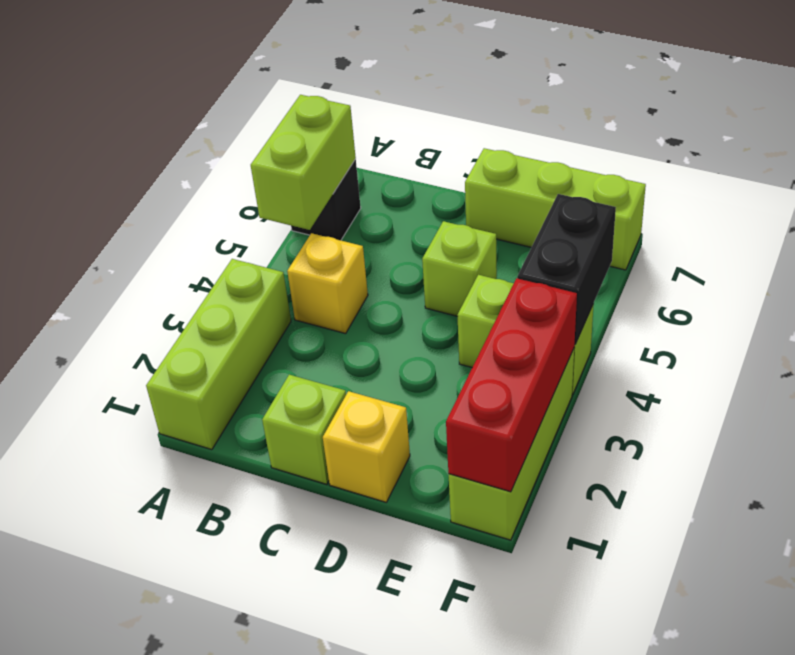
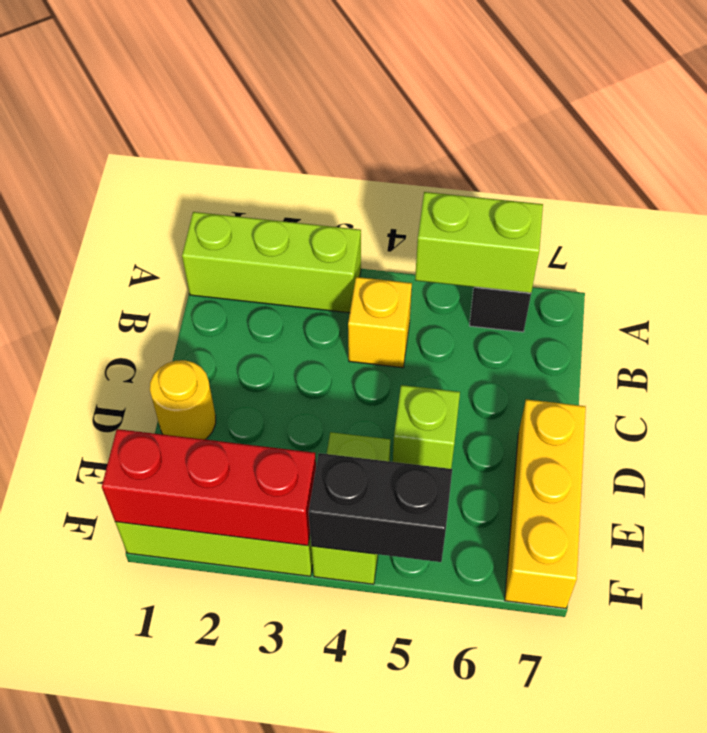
lime brick C1 level 1 -> none
yellow brick D1 level 1 -> yellow round brick D1 level 1
lime brick D7:F7 level 1 -> yellow brick D7:F7 level 1

